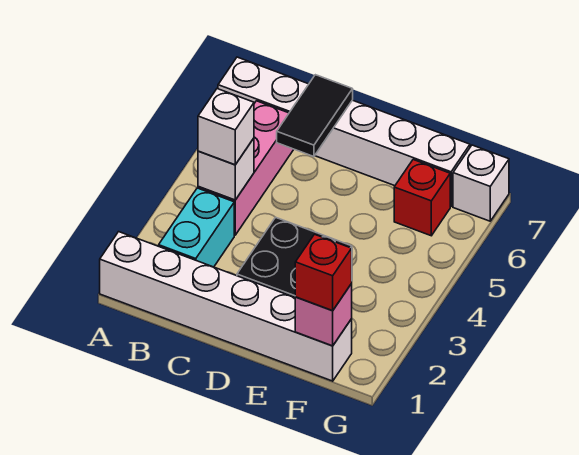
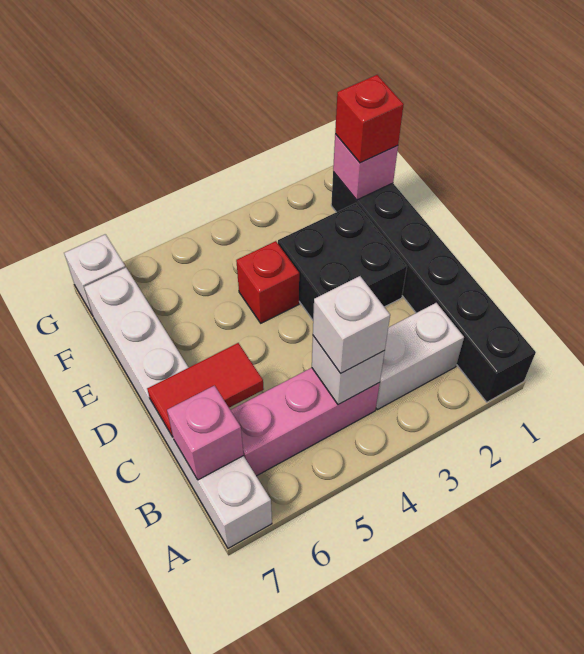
white brick A1:F1 level 1 -> black brick A1:F1 level 1
cyan brick B2:B3 level 1 -> white brick B2:B3 level 1
none -> pink brick B7 level 2
black tile C6:C7 level 2 -> red tile C6:C7 level 2
red brick F6 level 1 -> red brick E4 level 1

